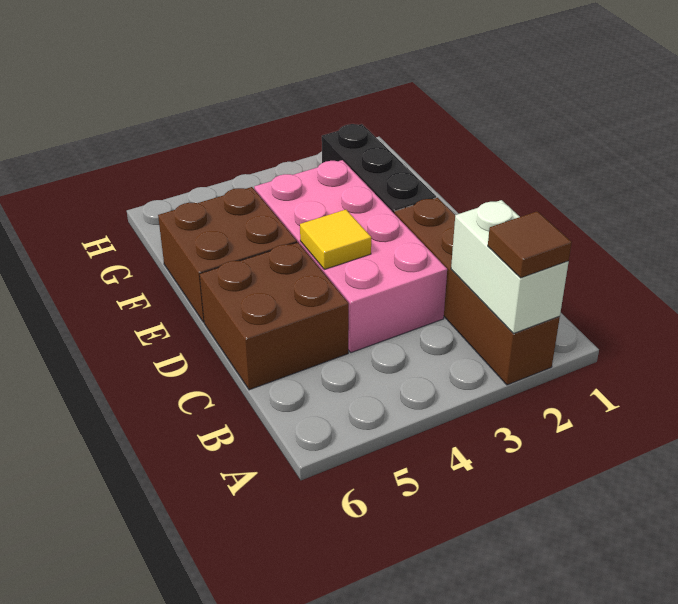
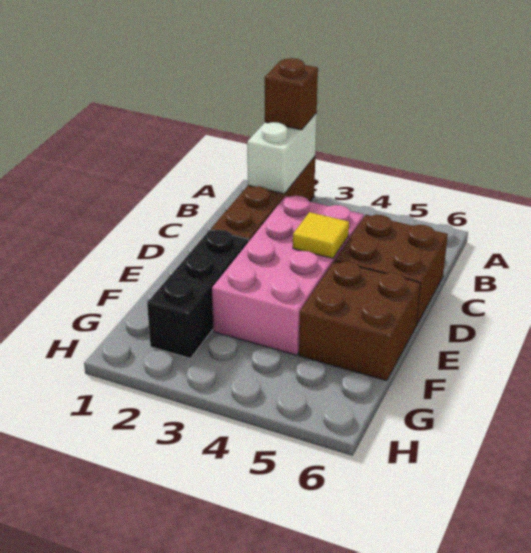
brown tile A2 level 3 -> brown brick A2 level 3

